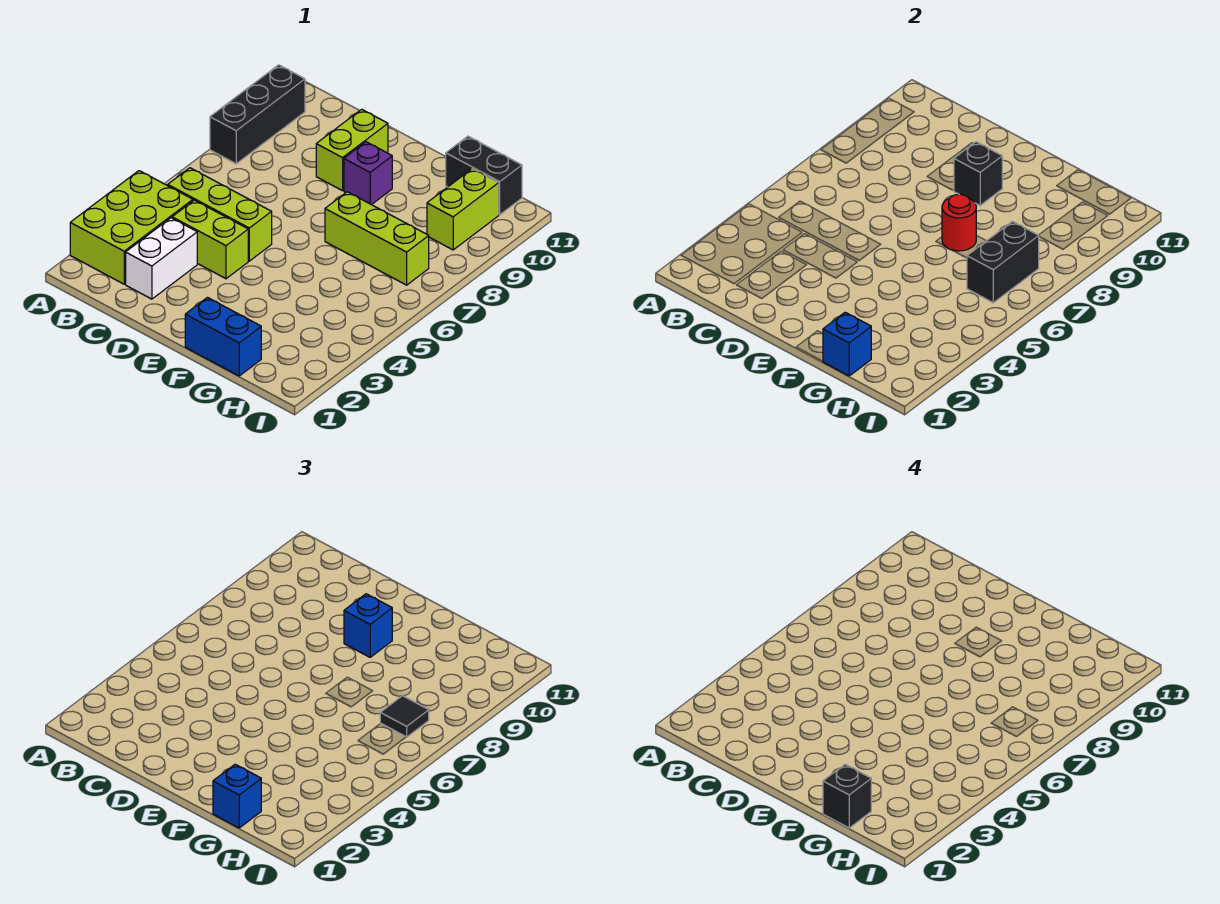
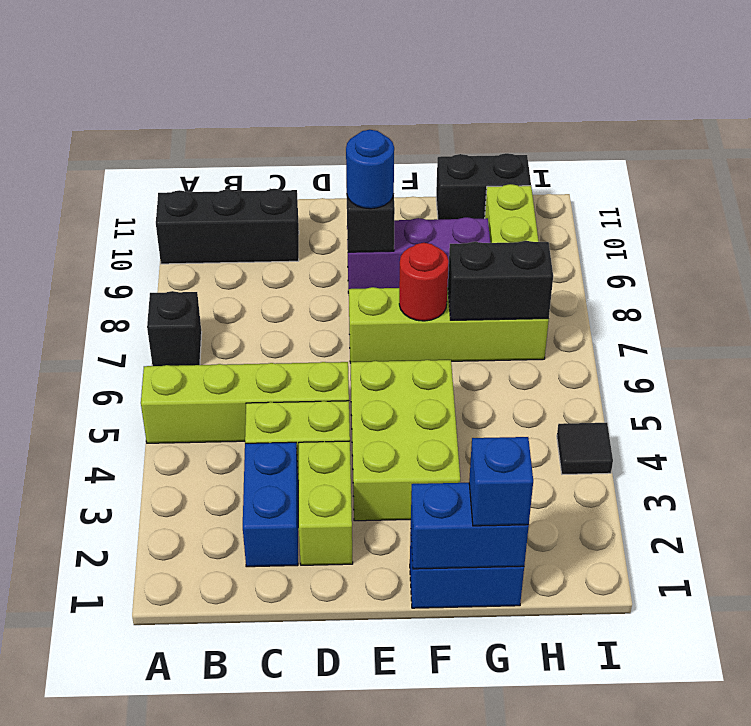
lime brick A2:B4 level 1 -> lime brick E3:F5 level 1
black brick A8:A10 level 1 -> black brick A10:C10 level 1
lime brick B5:D5 level 1 -> lime brick A5:D5 level 1
white brick C2:C3 level 1 -> blue brick C2:C3 level 1
lime brick D9:D10 level 1 -> lime brick D2:D3 level 1
purple brick E9 level 1 -> purple brick E9:G9 level 1
blue brick E9 level 3 -> blue round brick E9 level 3
lime brick F7:H7 level 1 -> lime brick E7:H7 level 1
blue brick G1 level 2 -> blue brick F1:G1 level 2
black brick G1 level 4 -> black brick A7 level 1
black brick H6:H7 level 2 -> black brick G7:H7 level 2
black tile H7 level 3 -> black tile I4 level 1

